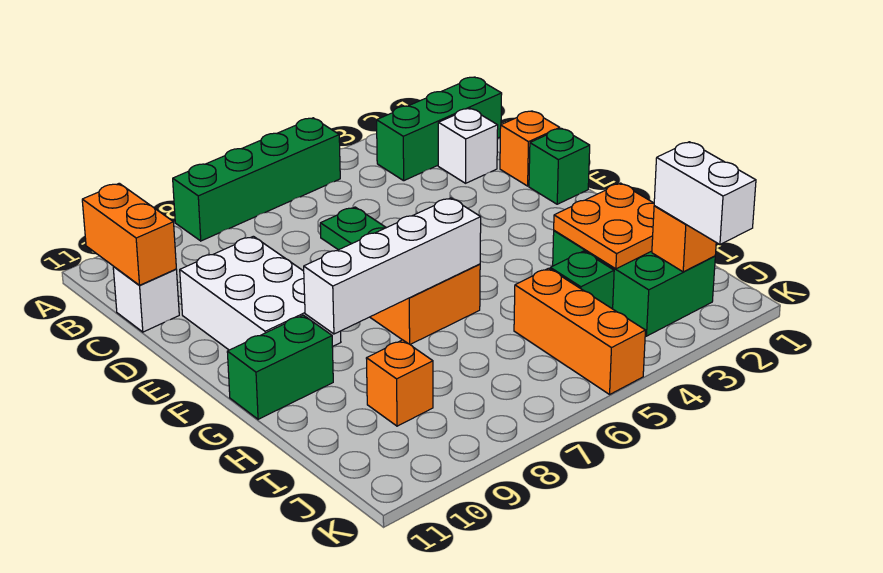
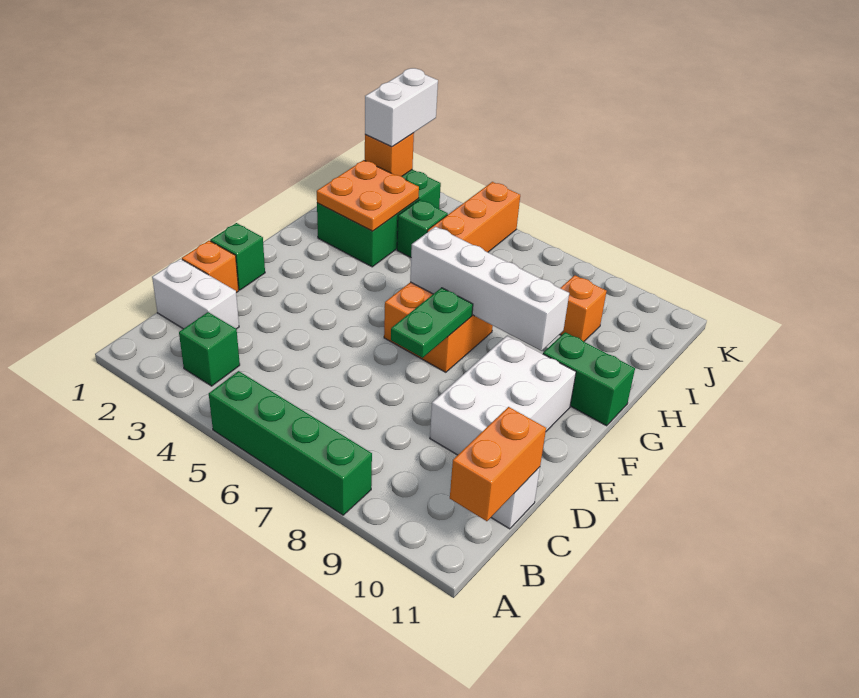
green brick B1:B3 level 1 -> green brick B3 level 1
white brick C2 level 1 -> white brick C1:C2 level 1

